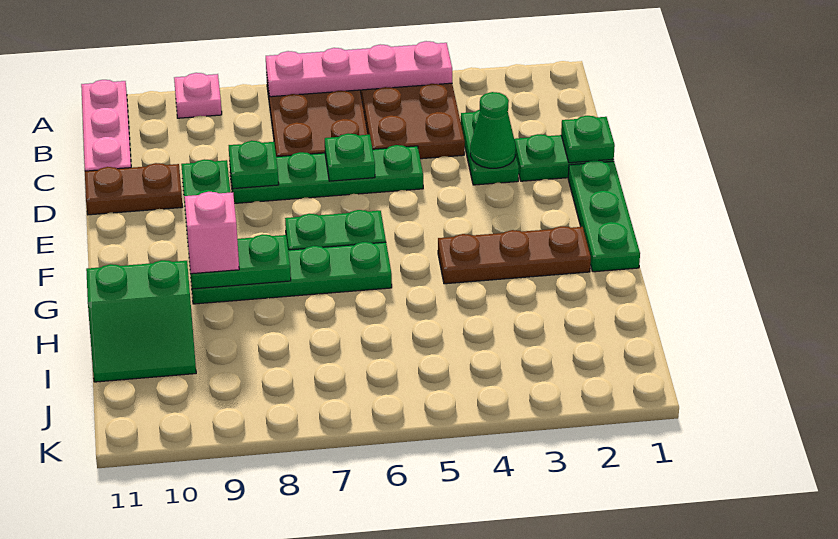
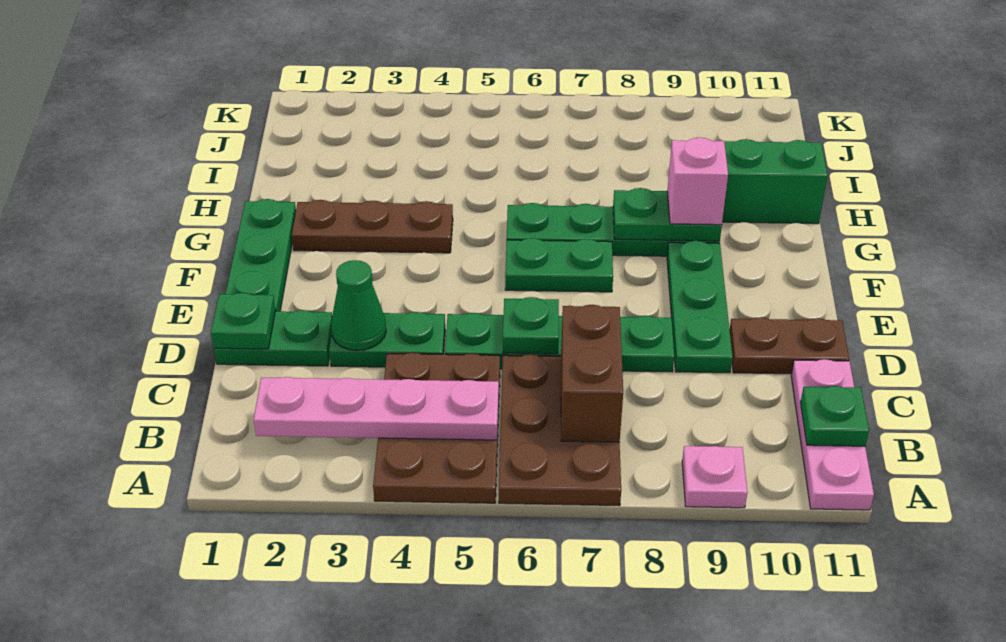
pink plate A4:A7 level 2 -> pink plate B2:B5 level 2
none -> brown brick B7:C7 level 2
green plate C3:D3 level 1 -> green plate D3:D4 level 1
green plate D8 level 2 -> green plate B11 level 2

